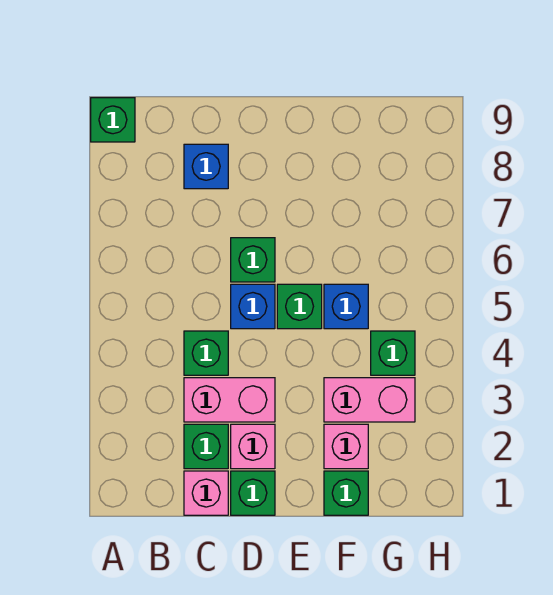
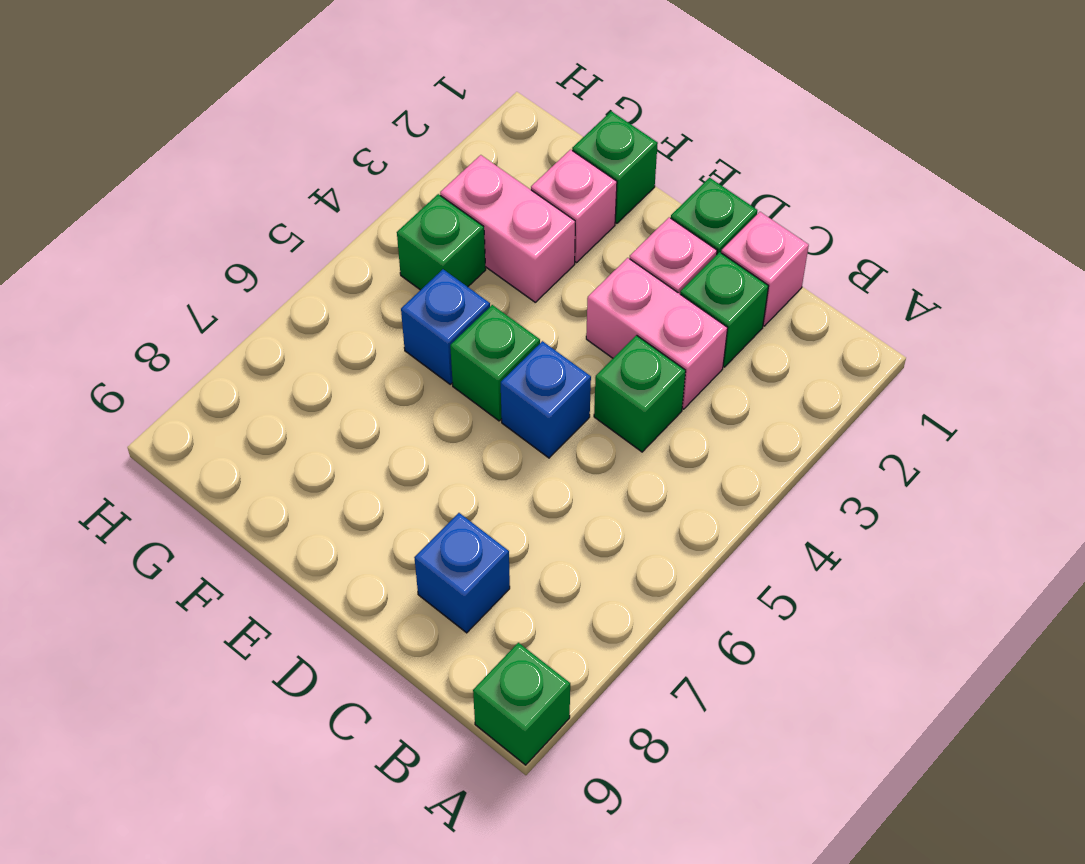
green brick D6 level 1 -> none

